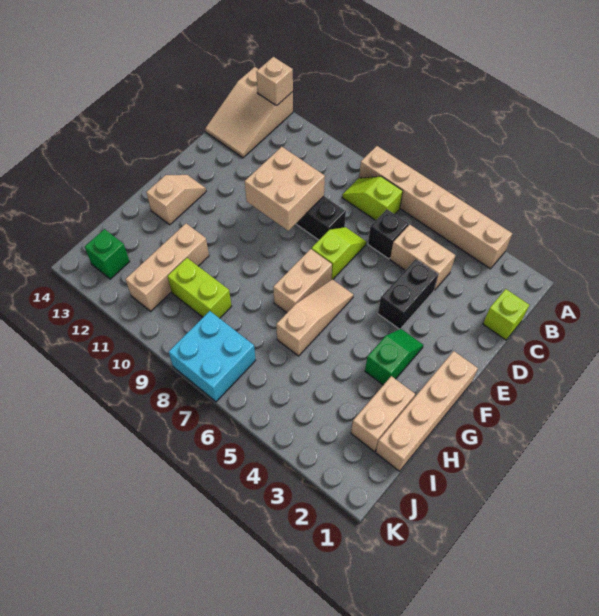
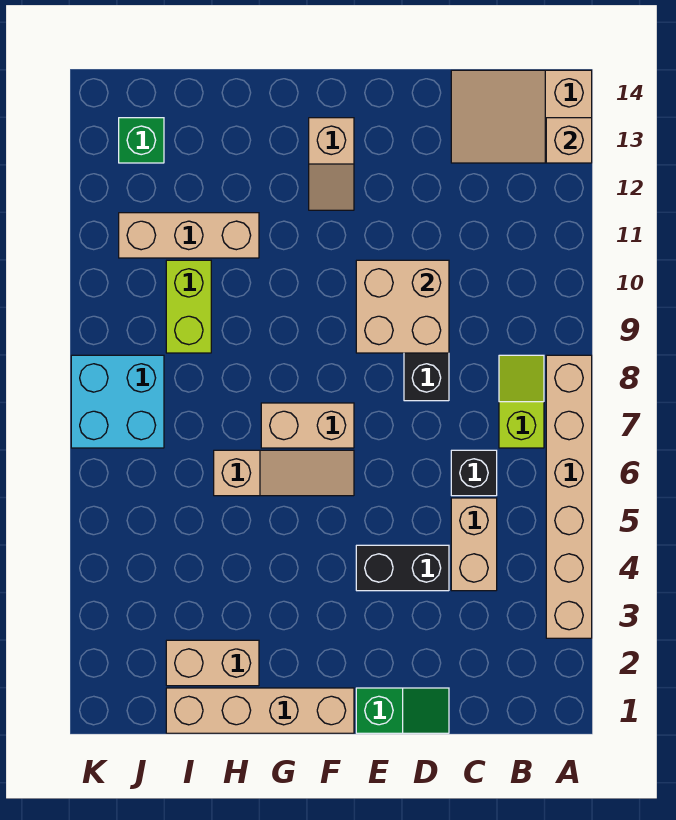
lime brick C1 level 1 -> none
lime slope D7:E7 level 1 top E -> none
green slope F3:G3 level 1 top G -> green slope D1:E1 level 1 top E
tan slope F13:G13 level 1 top G -> tan slope F12:F13 level 1 top 13

